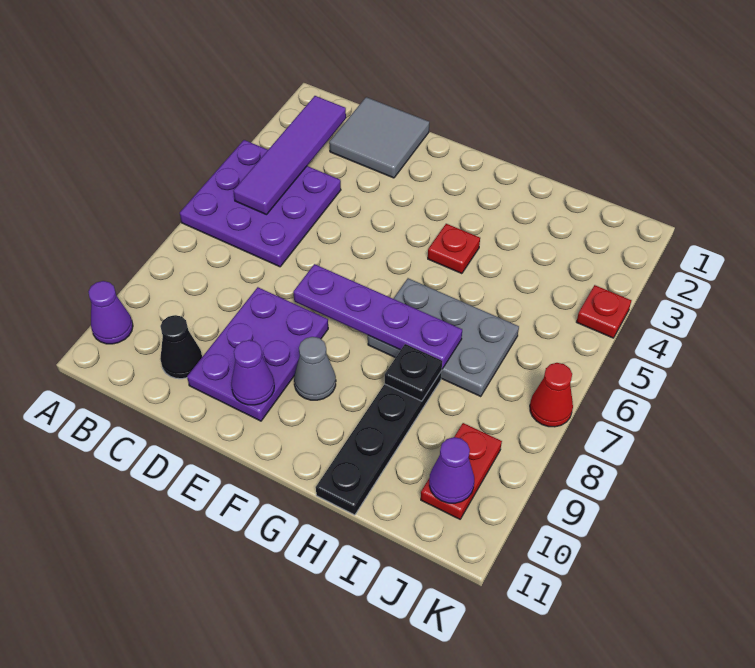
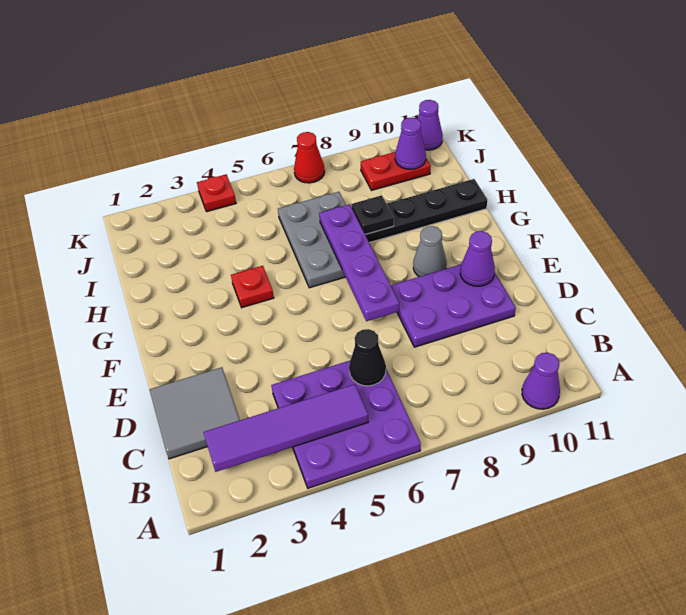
black cone C10 level 1 -> black cone C6 level 2
none -> purple cone K11 level 1

